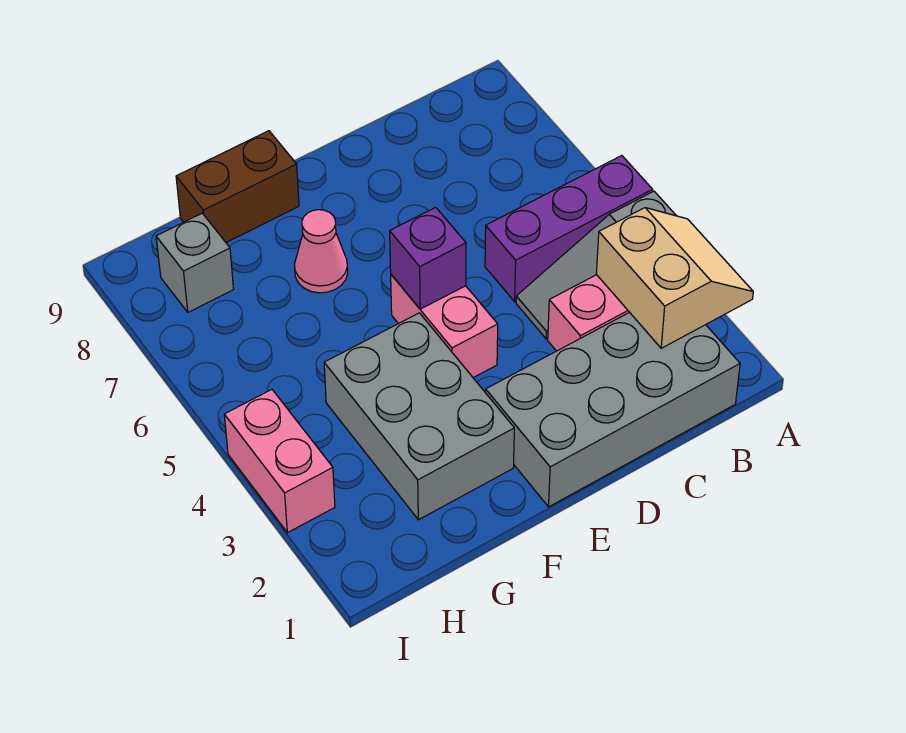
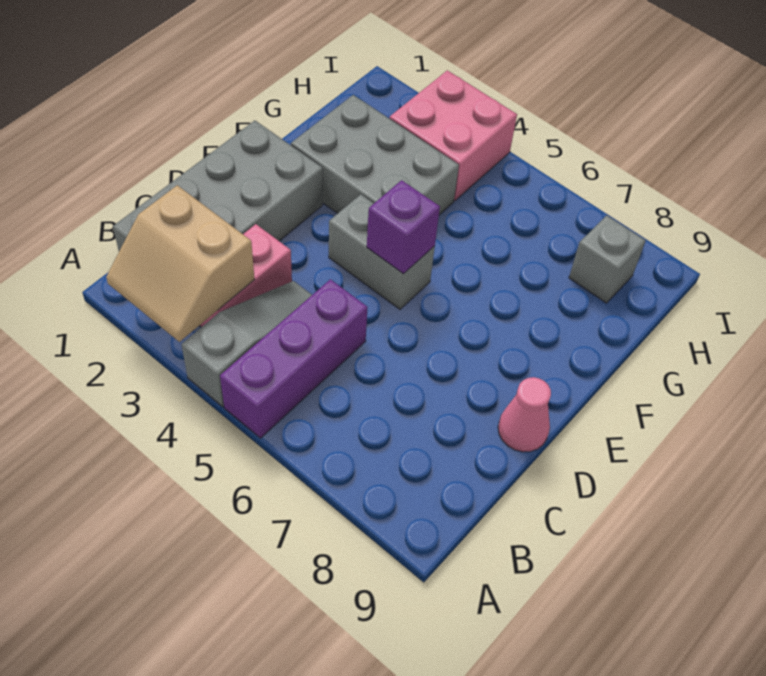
pink brick E4:E5 level 1 -> grey brick E4:E5 level 1
pink cone F7 level 1 -> pink cone D9 level 1
brown brick F9:G9 level 1 -> none
pink brick I3:I4 level 1 -> pink brick H3:I4 level 1

